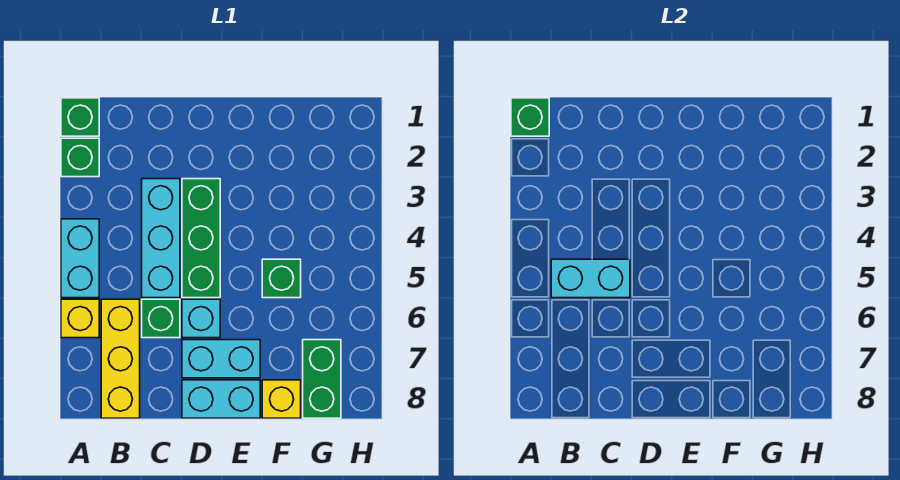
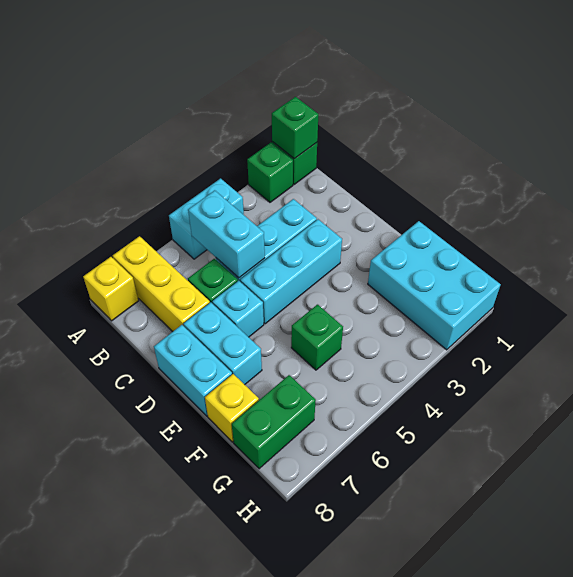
yellow brick A6 level 1 -> yellow brick A8 level 1
yellow brick B6:B8 level 1 -> yellow brick A7:C7 level 1
green brick D3:D5 level 1 -> cyan brick D3:D5 level 1
none -> cyan brick F1:H2 level 1

